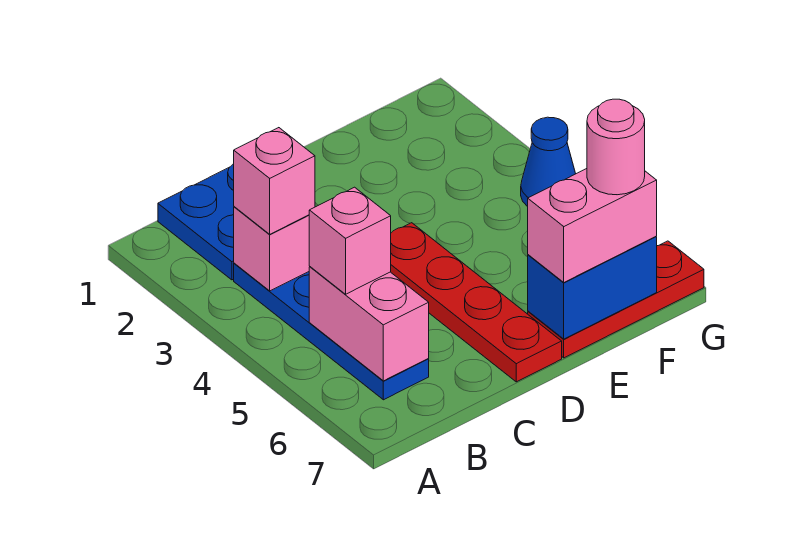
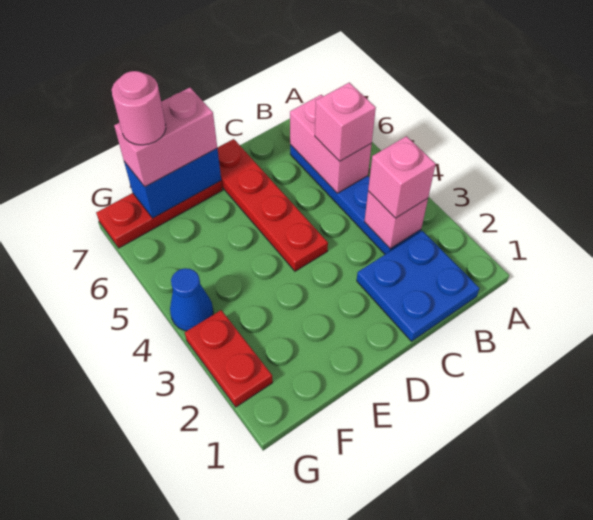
none -> red plate G2:G3 level 1

